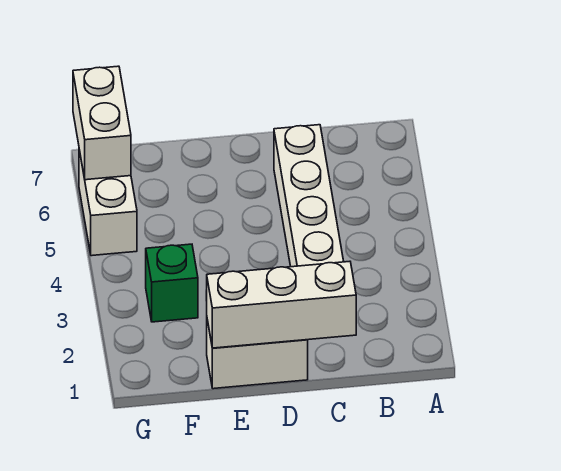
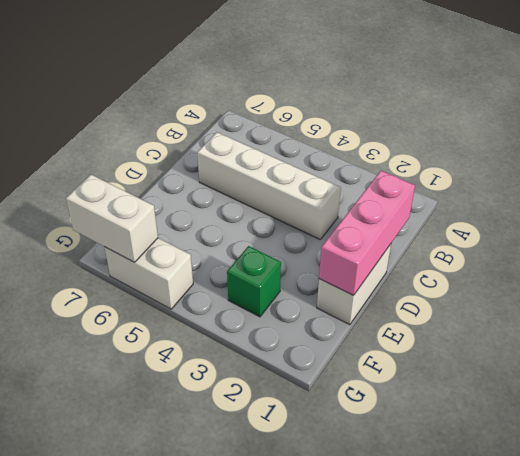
white brick C1:E1 level 2 -> pink brick C1:E1 level 2

